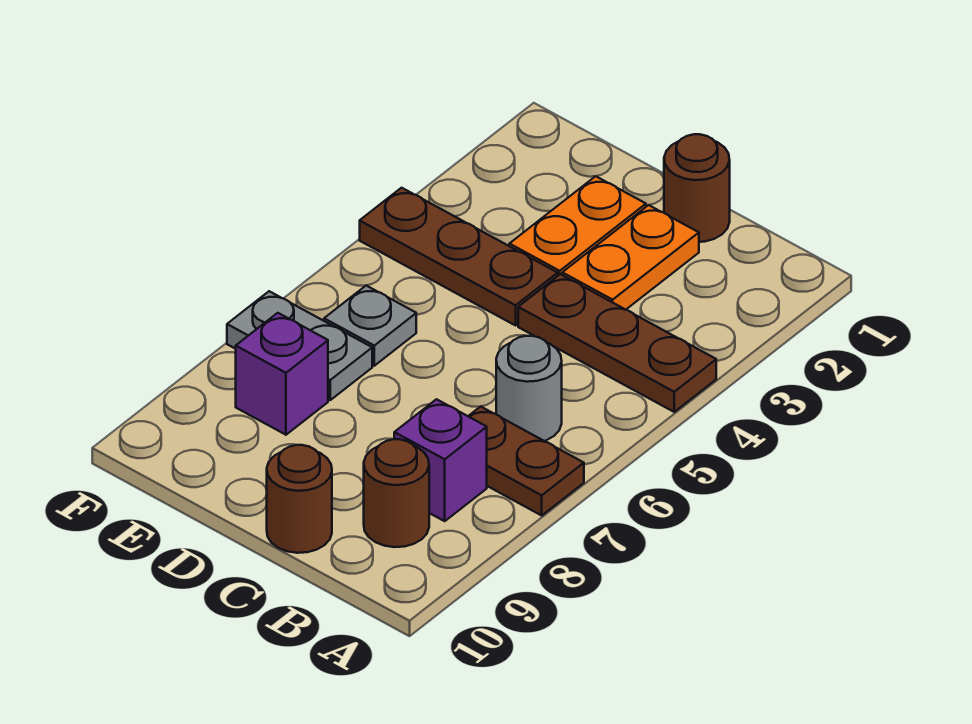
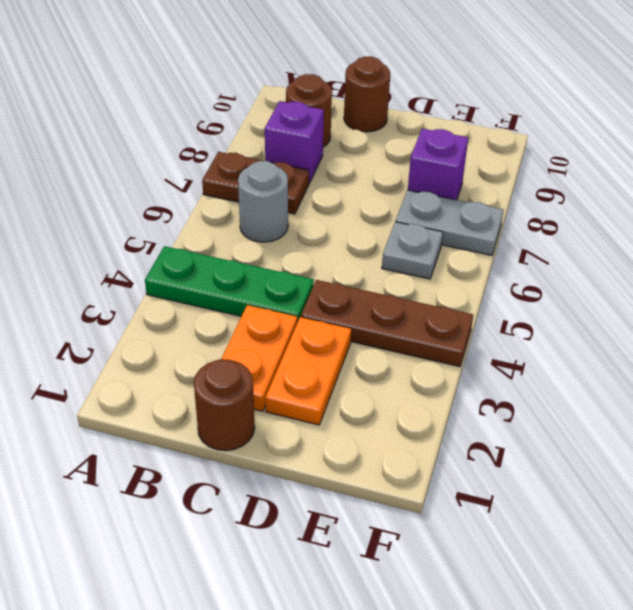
brown plate A4:C4 level 1 -> green plate A4:C4 level 1

